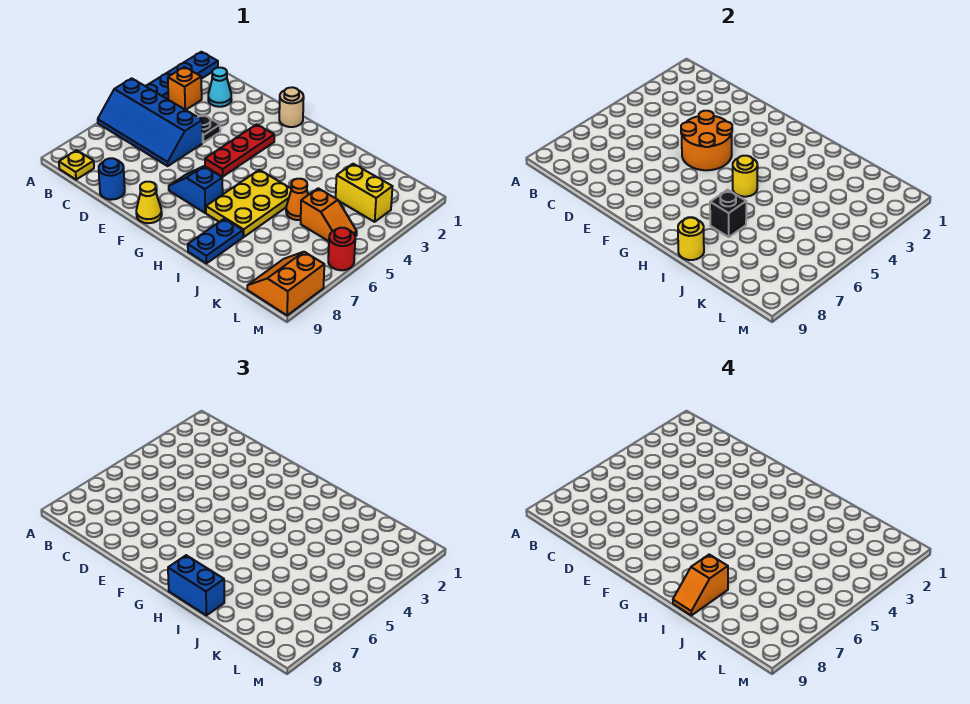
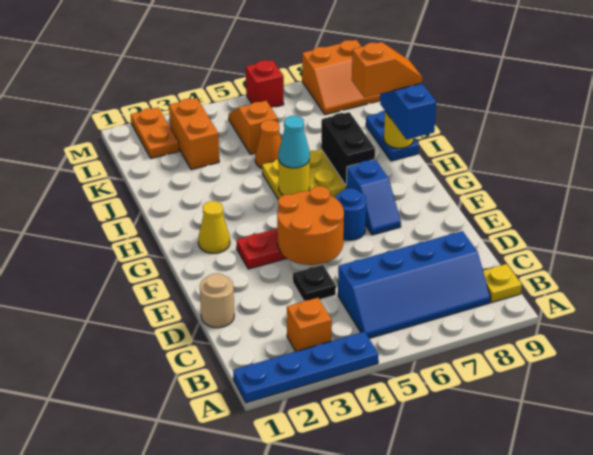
blue slope A5:D6 level 1 top 5 -> blue slope B5:C8 level 1 top C
cyan cone C2 level 1 -> cyan cone H5 level 3
blue round brick D9 level 1 -> blue round brick F6 level 1
tan round brick F1 level 1 -> tan round brick D1 level 1
yellow cone F9 level 1 -> yellow cone G2 level 1
black brick I7 level 2 -> black brick H7:I7 level 2
blue plate I8:I9 level 1 -> blue plate I9:J9 level 1
yellow brick K3:L3 level 1 -> orange brick K3:L3 level 1
none -> orange plate L2:M2 level 1
red round brick M6 level 1 -> red brick M6 level 1

